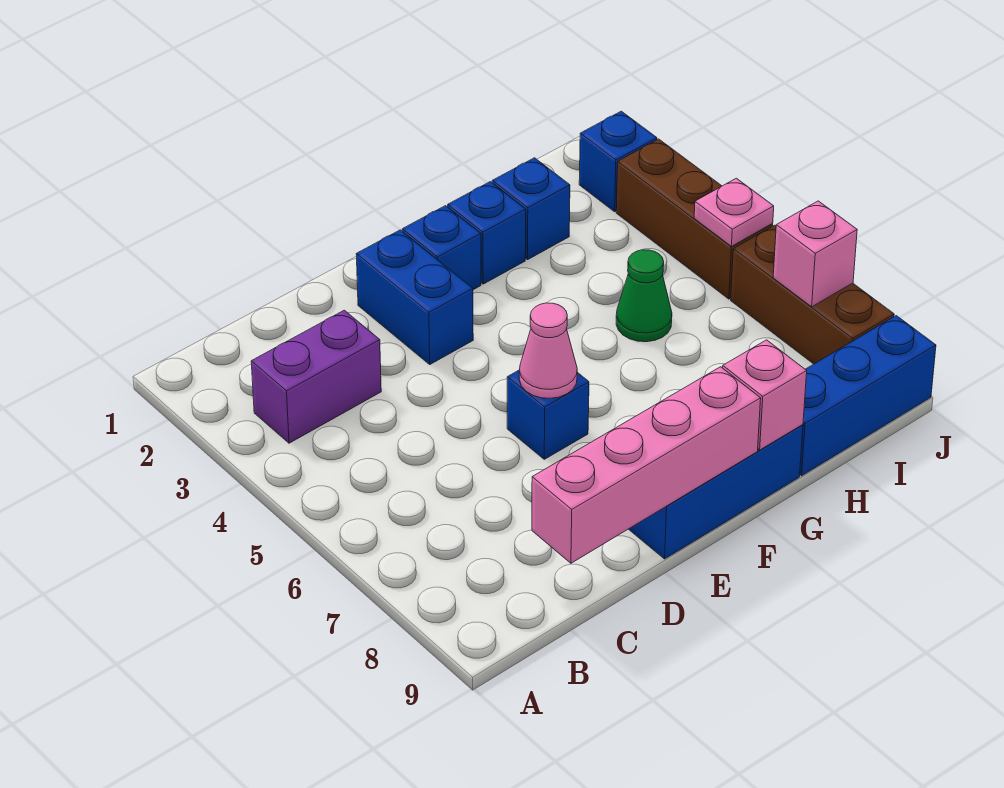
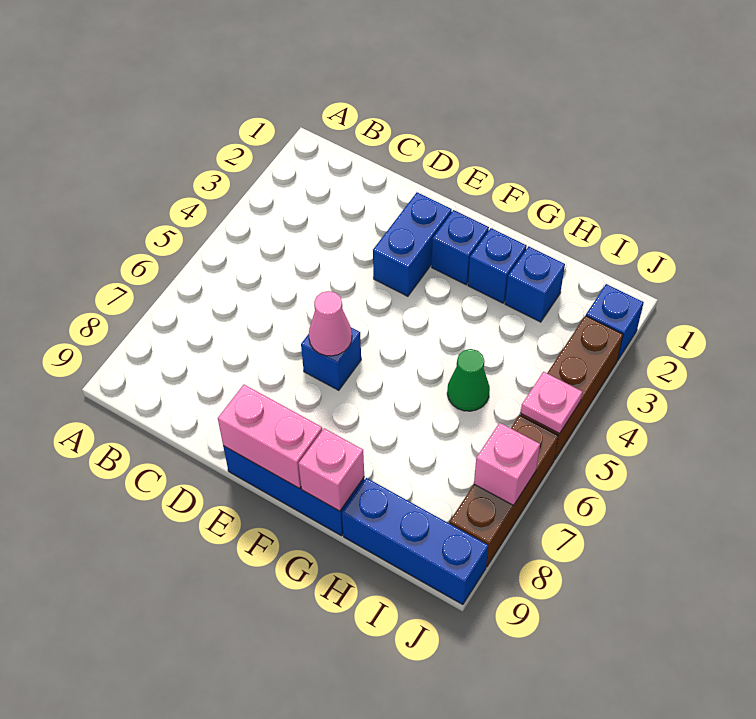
purple brick B3:C3 level 1 -> none
pink brick C9:F9 level 2 -> pink brick E9:F9 level 2

